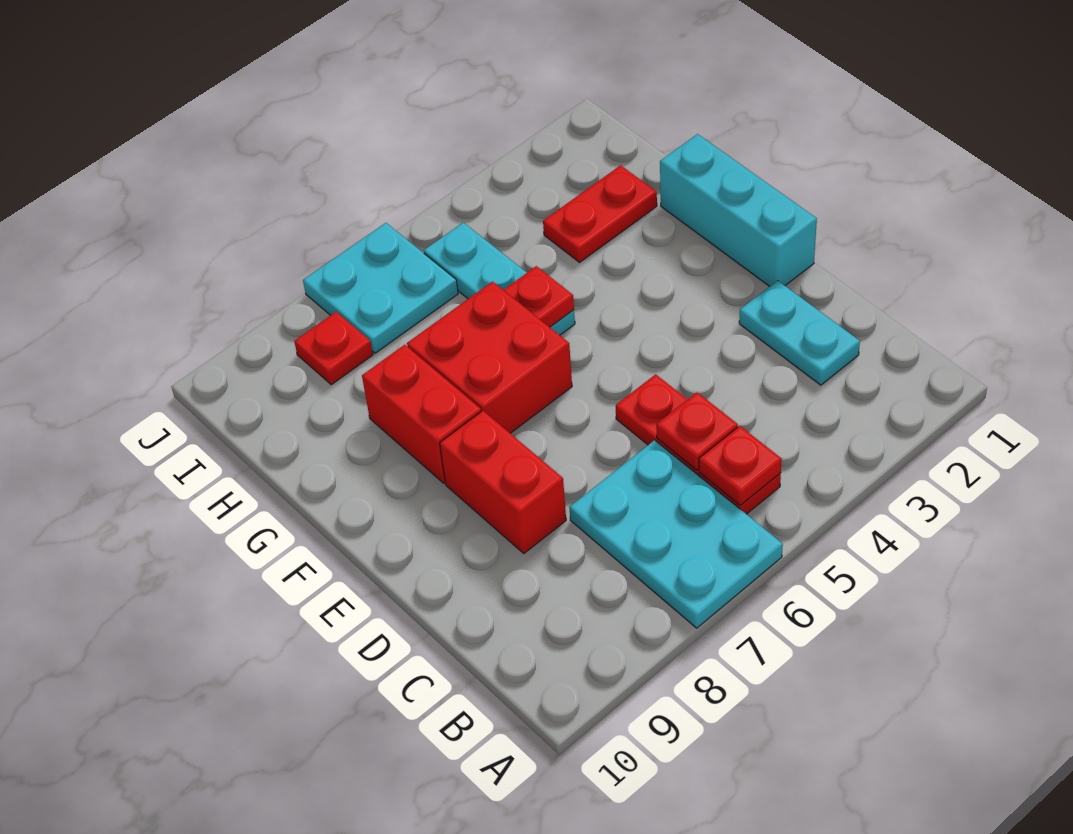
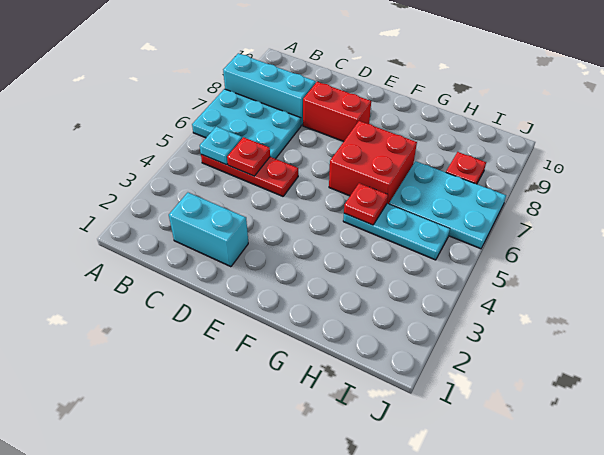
red plate B5 level 2 -> cyan plate B5 level 2
cyan plate C2:D2 level 1 -> cyan brick C2:D2 level 1
cyan brick E1:G1 level 1 -> cyan brick A8:C8 level 1
red brick F8:G8 level 1 -> none
red plate H2:H3 level 1 -> none
cyan plate I6:J7 level 1 -> cyan plate H6:J7 level 1

